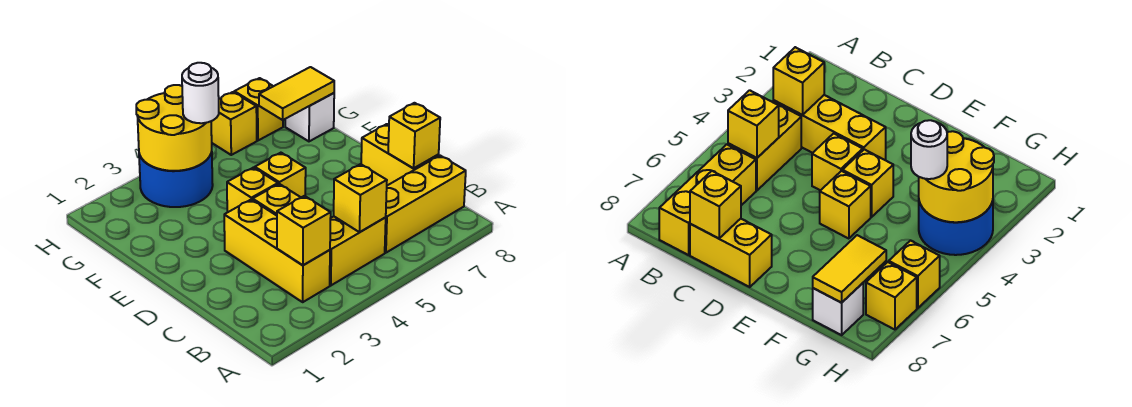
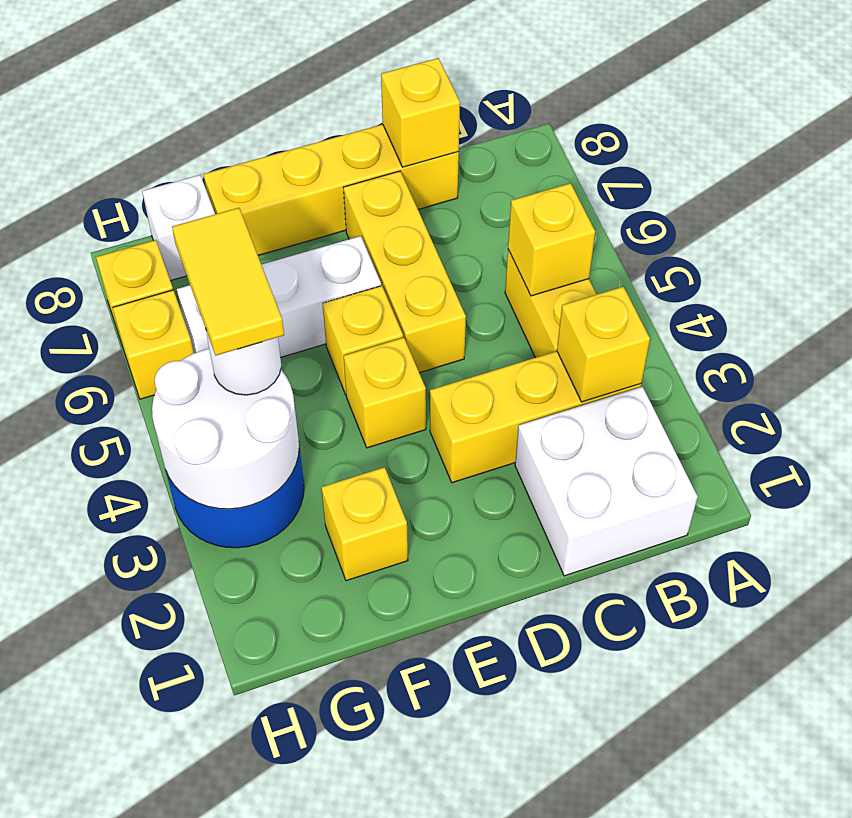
none -> white brick B1:C2 level 1
yellow brick B6:B8 level 1 -> yellow brick D5:D7 level 1
yellow brick C8:D8 level 1 -> yellow brick C8:F8 level 1
yellow brick D4 level 1 -> yellow brick F2 level 1
none -> white brick E6:G6 level 1
yellow round brick G3:H4 level 2 -> white round brick G3:H4 level 2
yellow tile G7:G8 level 2 -> yellow tile G4:G5 level 4

